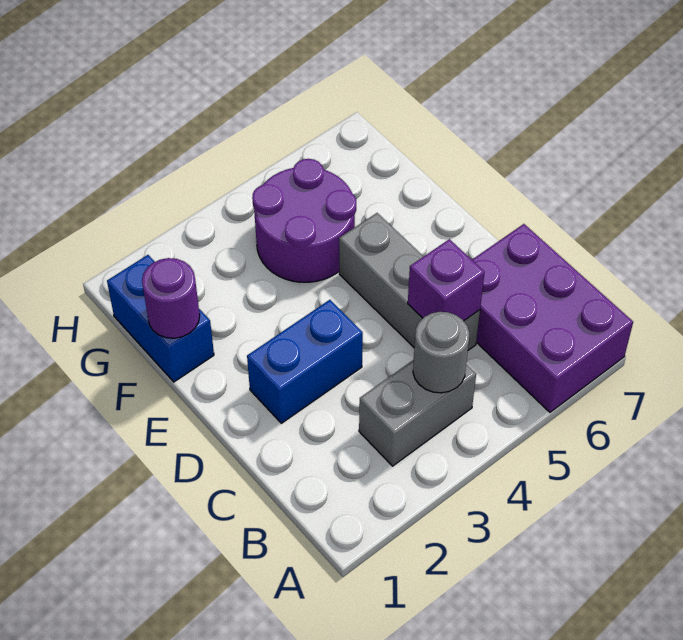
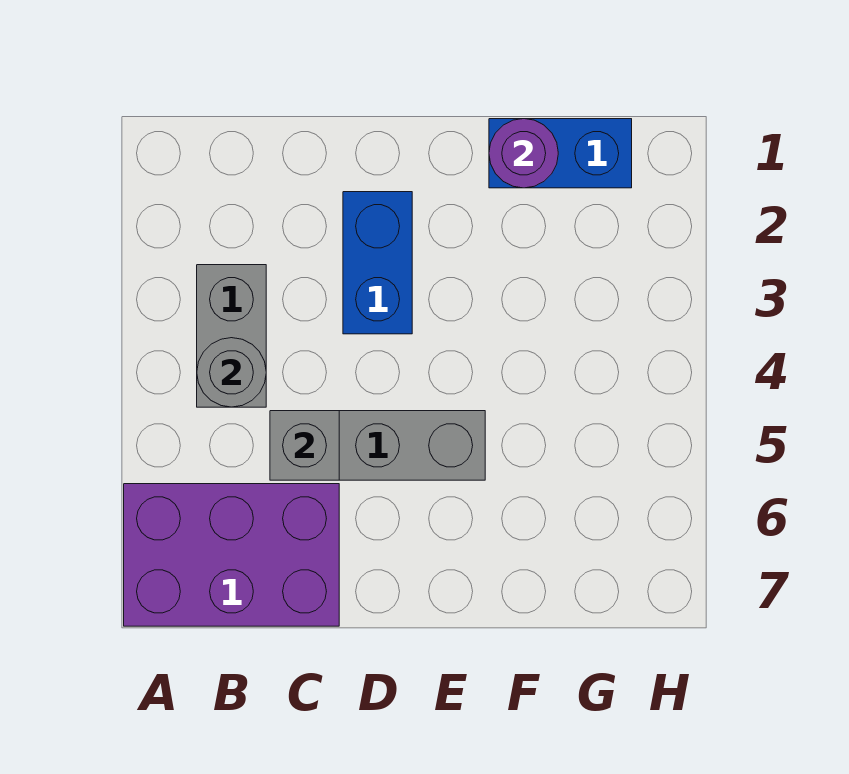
purple brick C5 level 2 -> grey brick C5 level 2
purple round brick F4:G5 level 1 -> none

